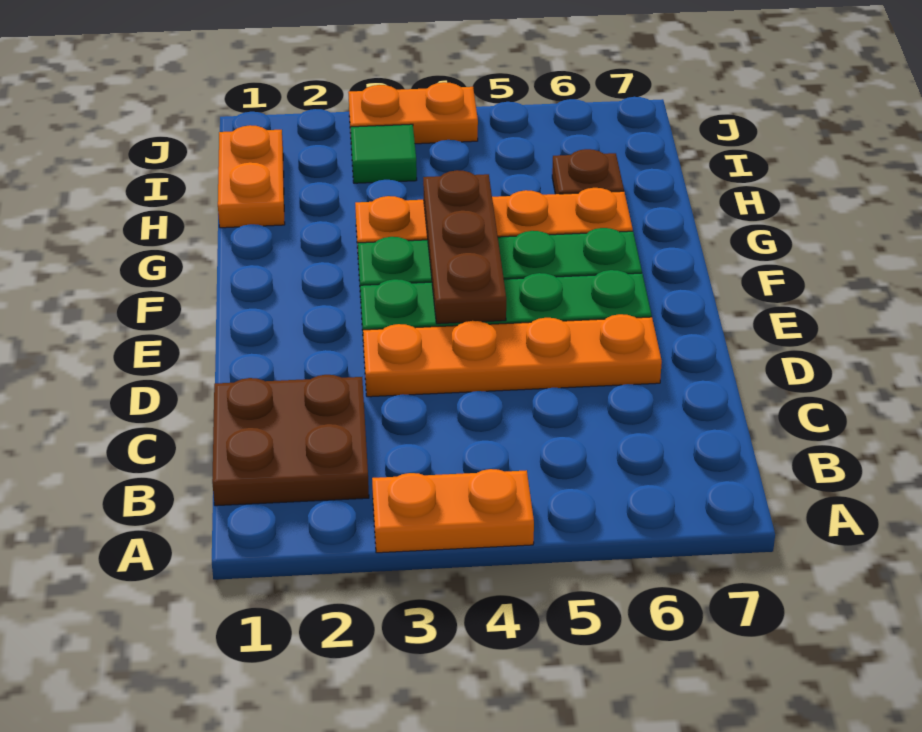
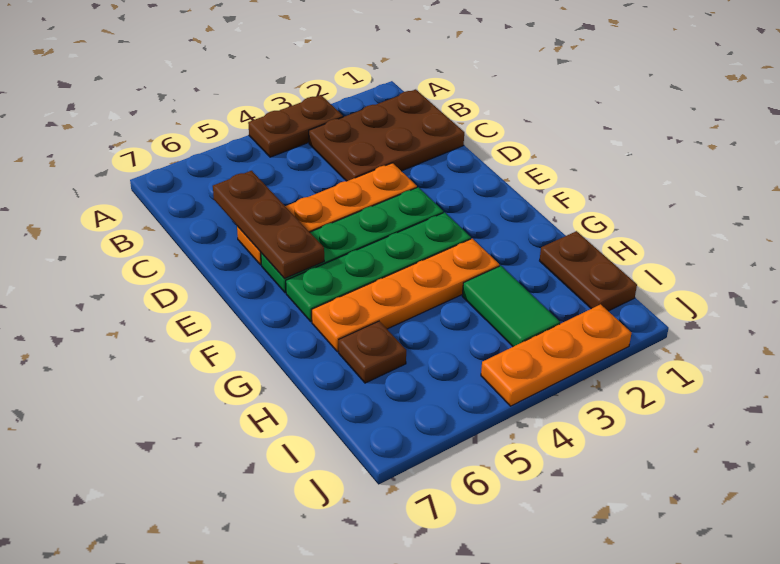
orange plate A3:A4 level 1 -> brown plate A3:A4 level 1
brown plate B1:C2 level 1 -> brown plate B1:C3 level 1
brown plate E4:G4 level 2 -> brown plate C6:E6 level 2
orange plate H1:I1 level 1 -> brown plate H1:I1 level 1
green tile I3 level 1 -> green tile H3:I3 level 1
orange plate J3:J4 level 1 -> orange plate J2:J4 level 1

